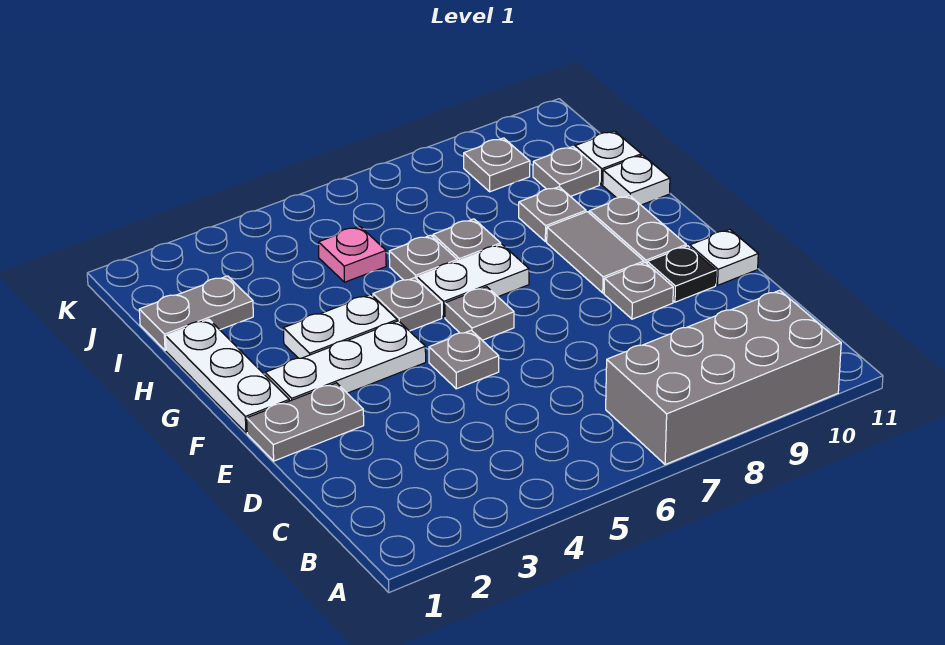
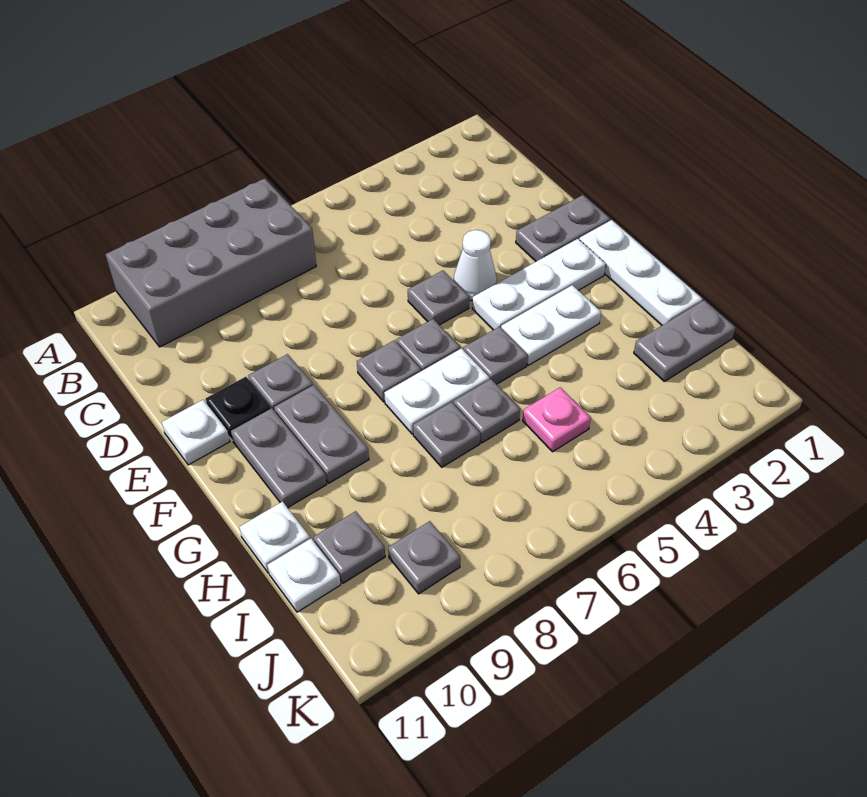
none -> white cone E4 level 1
grey tile F9:G9 level 1 -> grey plate F9:G9 level 1
grey plate H9 level 1 -> grey plate F7 level 1

